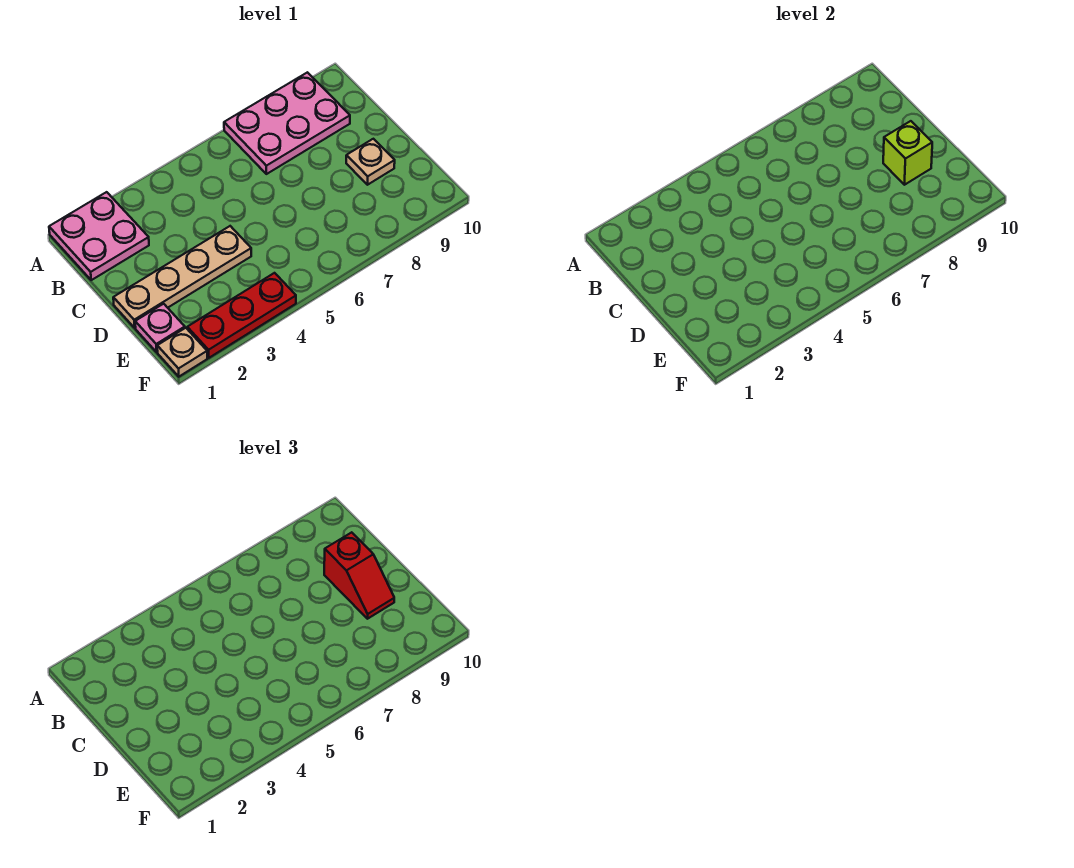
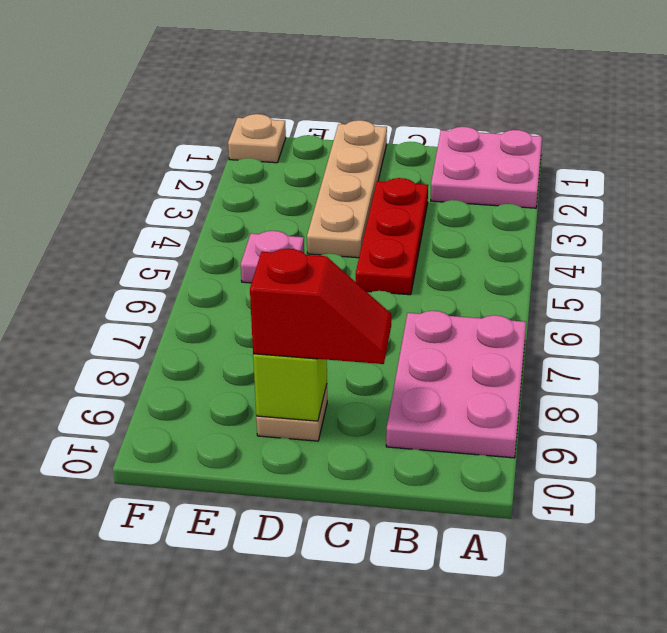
red slope C9:D9 level 3 top C -> red slope C9:D9 level 3 top D
pink plate E1 level 1 -> pink plate E5 level 1
red plate F2:F4 level 1 -> red plate C3:C5 level 1

